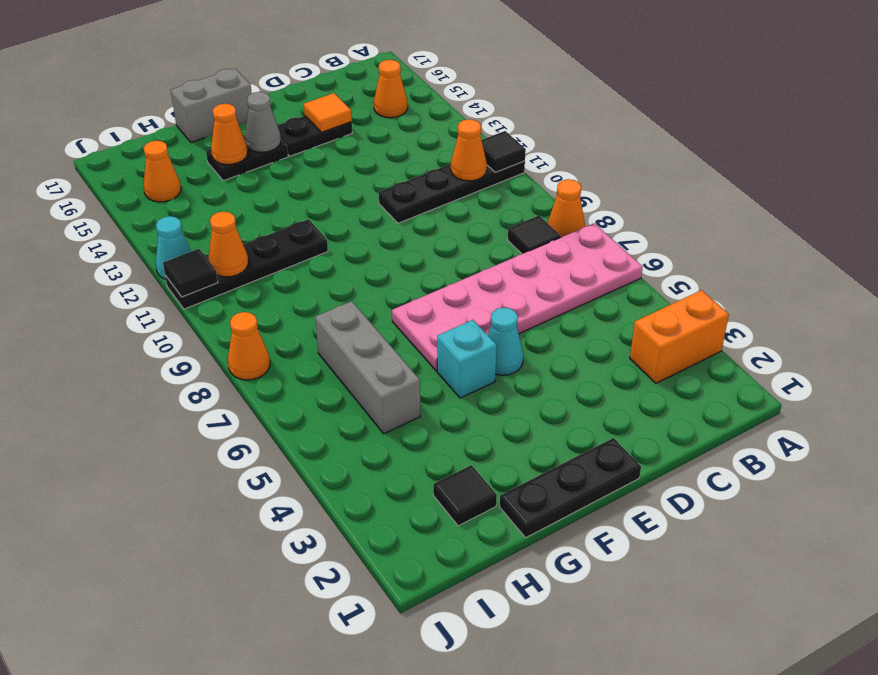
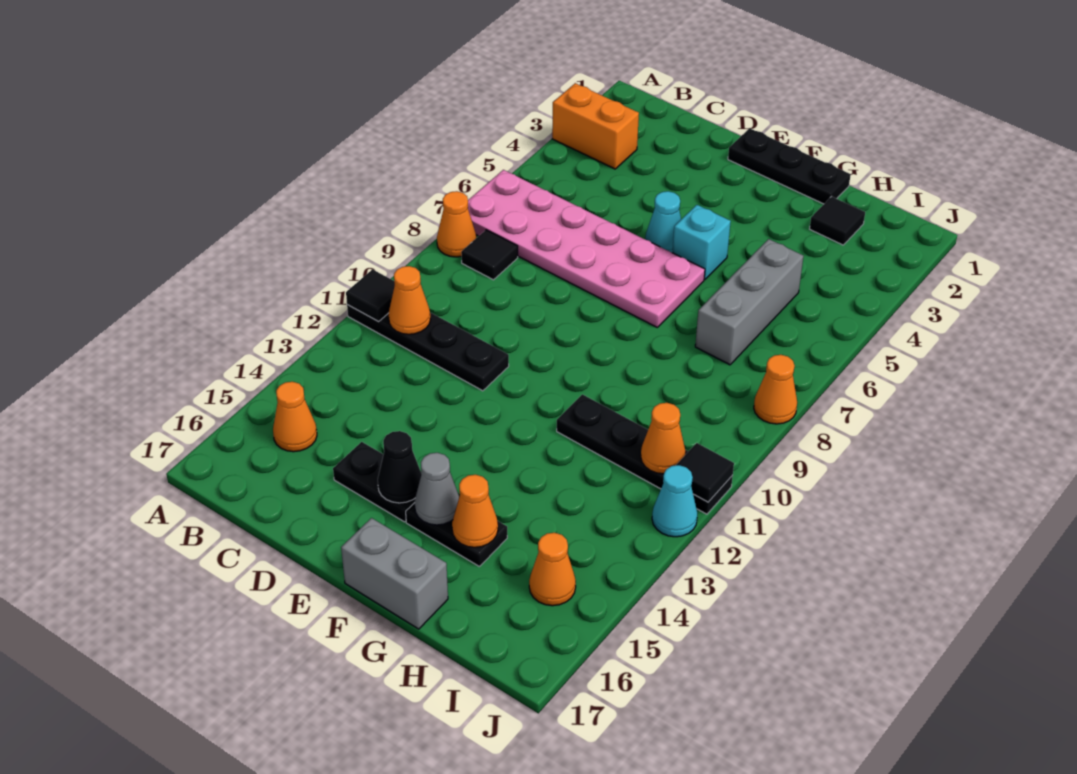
orange tile D15 level 2 -> none
none -> black cone E15 level 2

